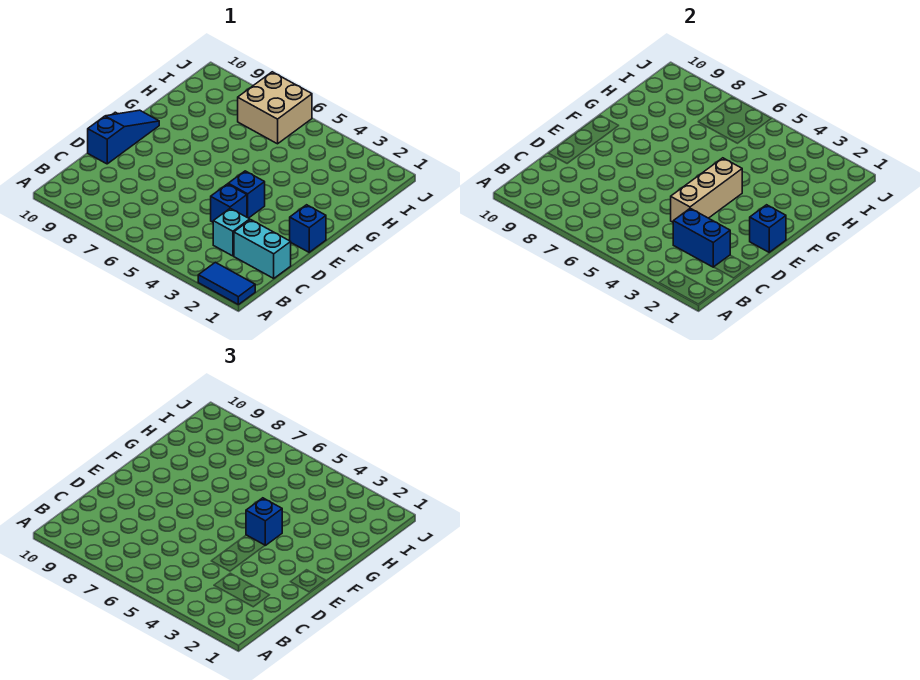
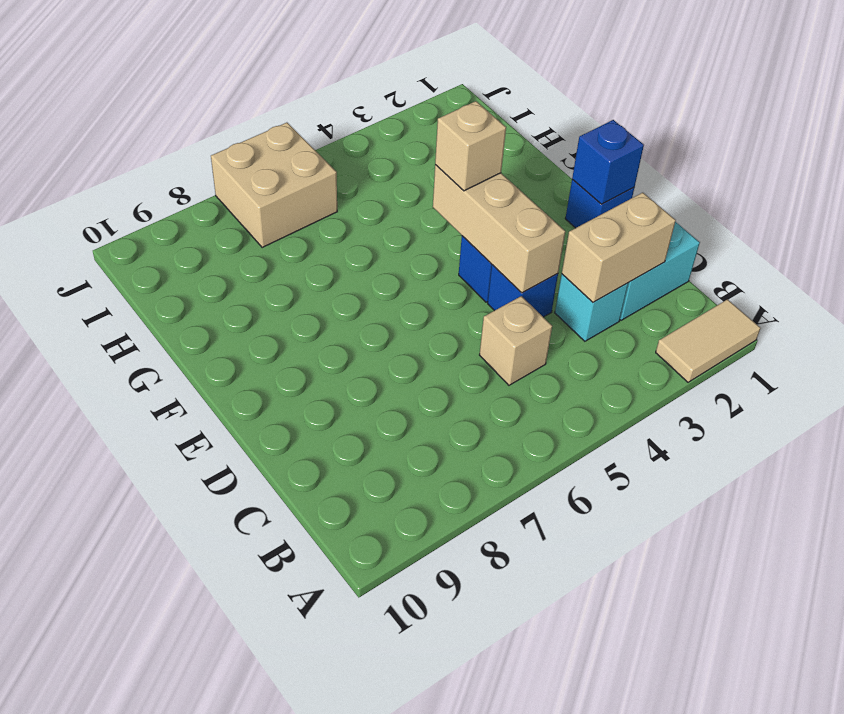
blue tile A1:A2 level 1 -> tan tile A1:A2 level 1
blue brick C2:C3 level 2 -> tan brick C2:C3 level 2
none -> tan brick C5 level 1
blue slope D10:F10 level 1 top D -> none
blue brick F4 level 3 -> tan brick F4 level 3

